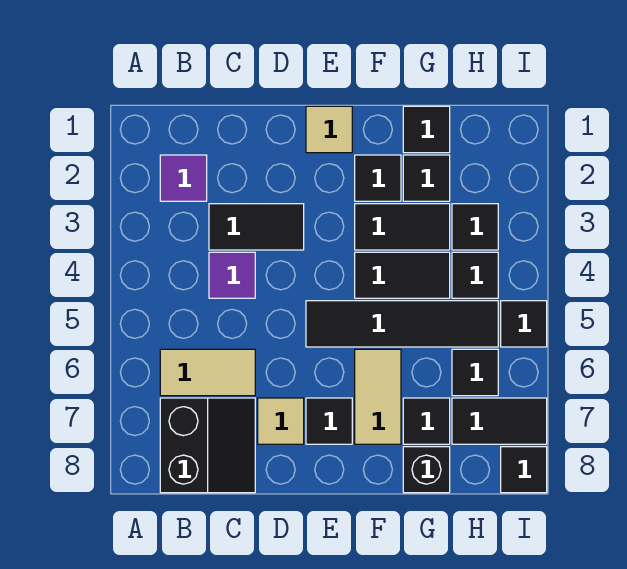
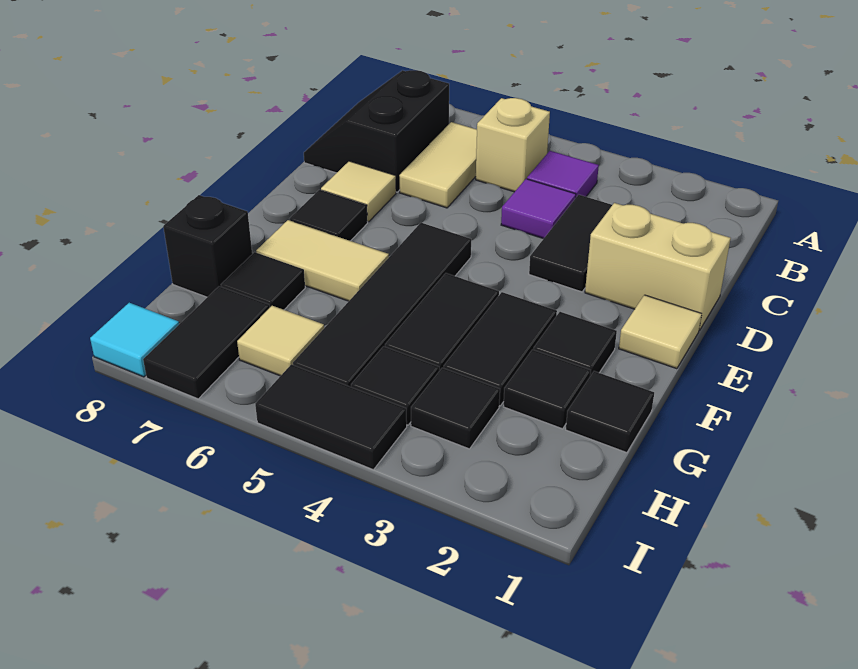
purple tile B2 level 1 -> purple tile B4 level 1
none -> tan brick B5 level 1
black slope B7:C8 level 1 top B -> black slope B7:C8 level 1 top 7
none -> tan brick D1:D2 level 1
black tile H6 level 1 -> tan tile H6 level 1
black tile I5 level 1 -> black tile I4:I5 level 1
black tile I8 level 1 -> cyan tile I8 level 1

